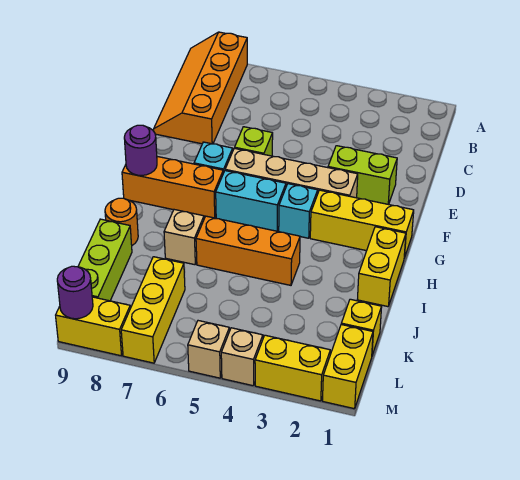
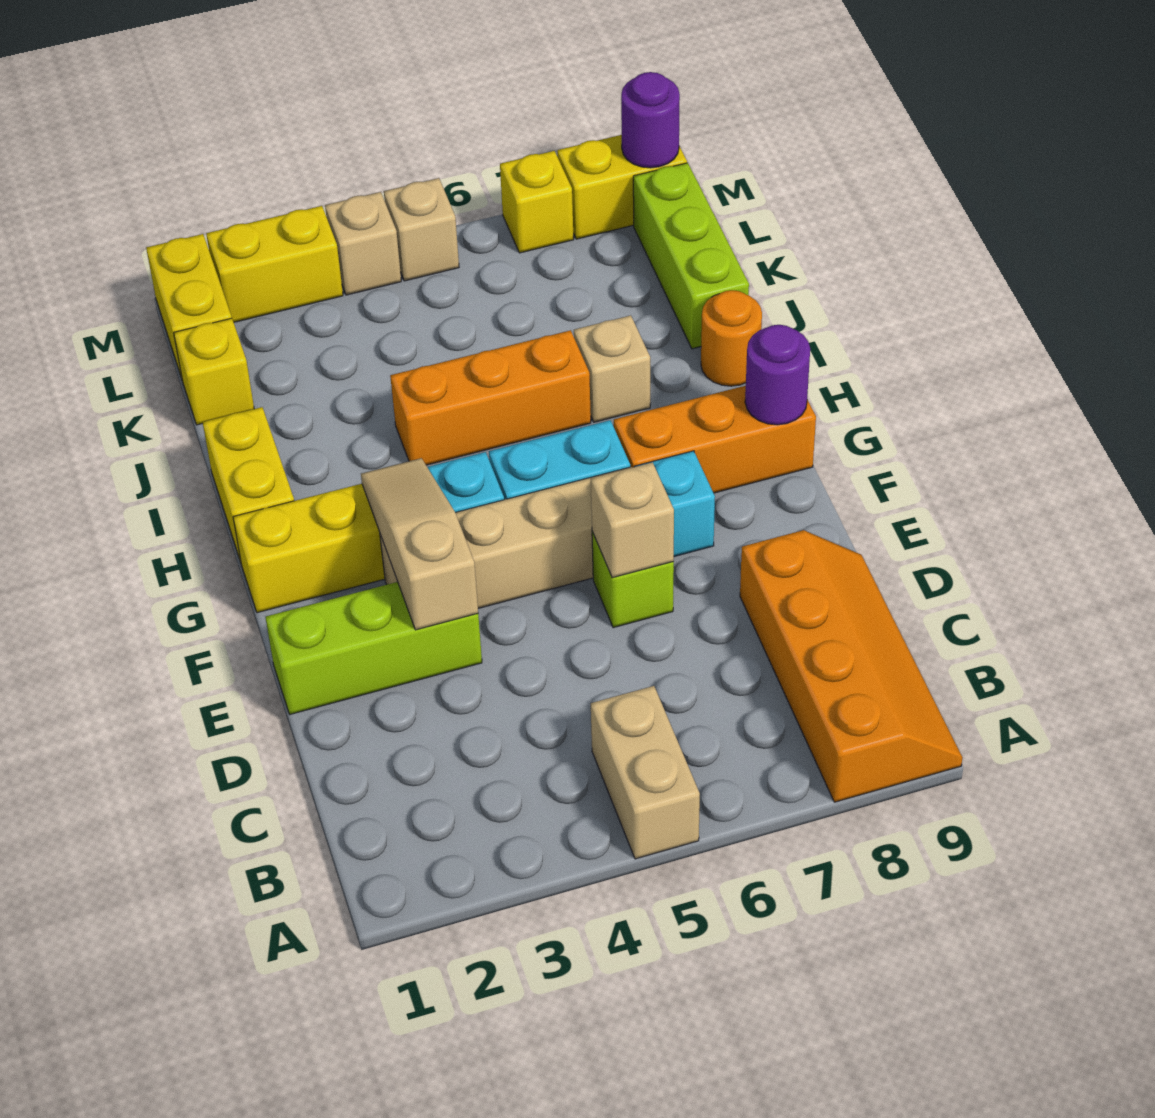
none -> tan brick A5:B5 level 1
lime brick E2:E3 level 1 -> lime brick E1:E3 level 1
none -> tan slope E3:G3 level 2 top E
none -> tan brick E6 level 2
yellow brick K7:M7 level 1 -> yellow brick M7 level 1

